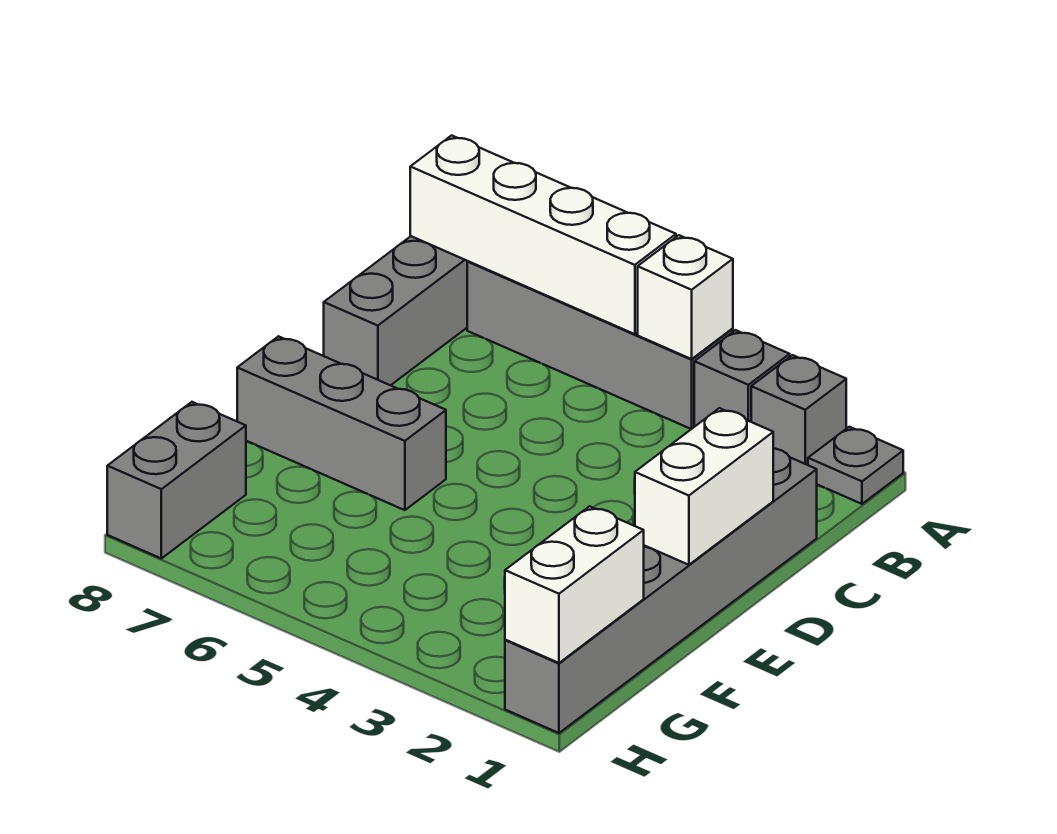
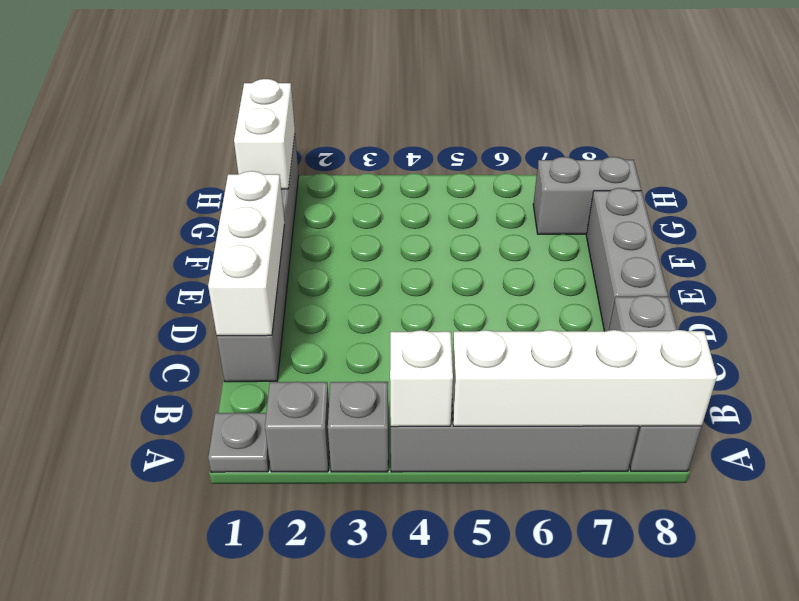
white brick D1:E1 level 2 -> white brick C1:E1 level 2
grey brick E6:E8 level 1 -> grey brick D8:F8 level 1
grey brick G8:H8 level 1 -> grey brick G7:G8 level 1

